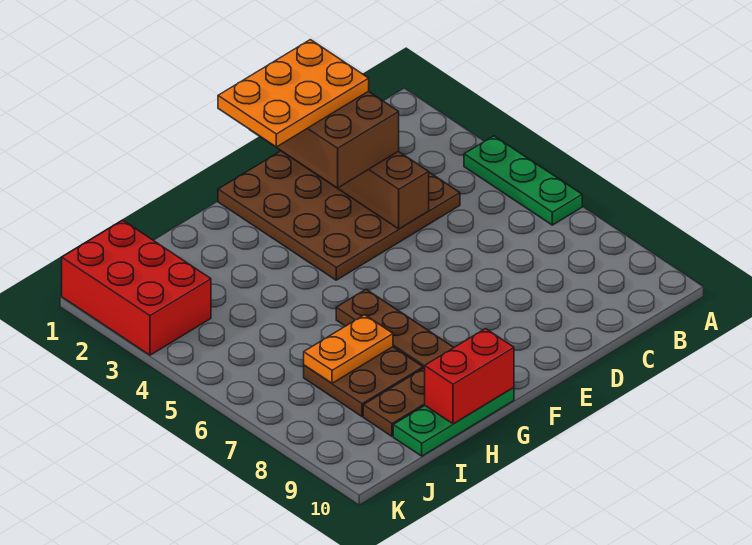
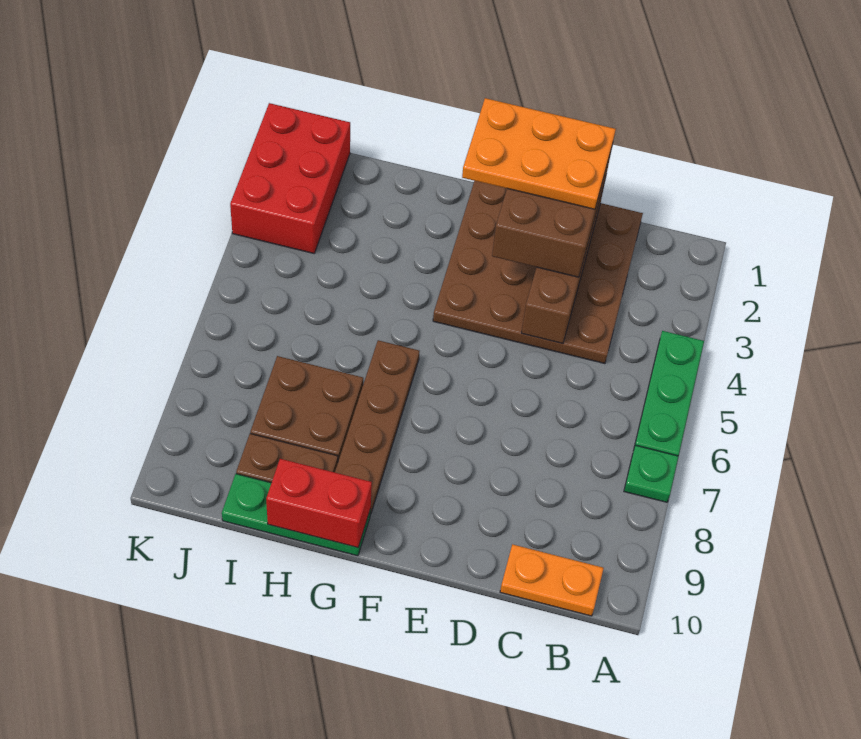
none -> green plate A7 level 1
orange plate H7:I7 level 2 -> orange plate B10:C10 level 1

